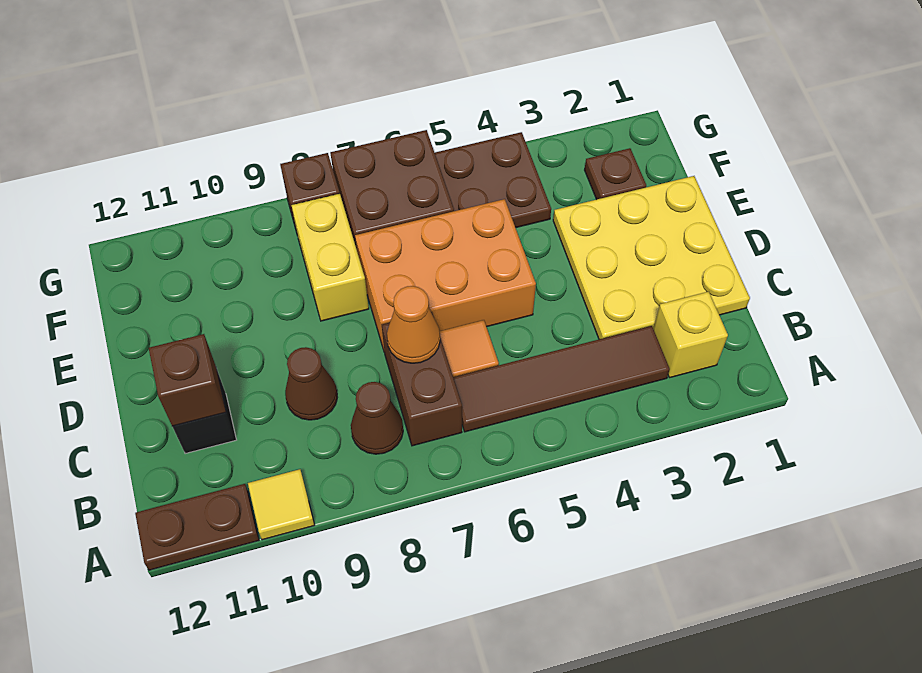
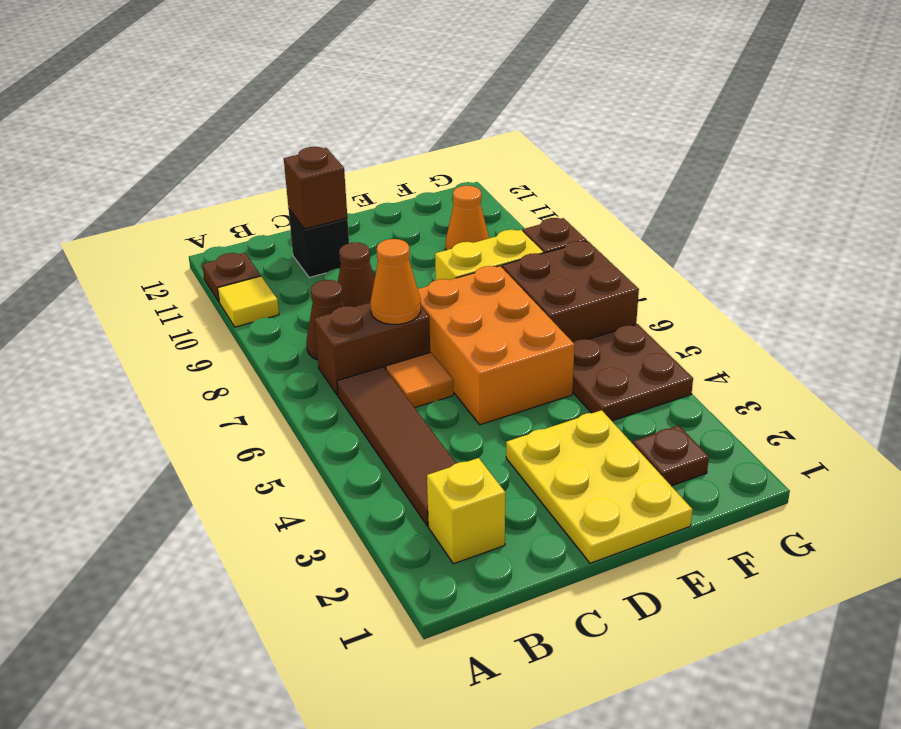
brown plate A11:A12 level 1 -> brown plate A11 level 1
yellow plate C1:E3 level 1 -> yellow plate D1:E3 level 1
none -> orange cone F10 level 1

